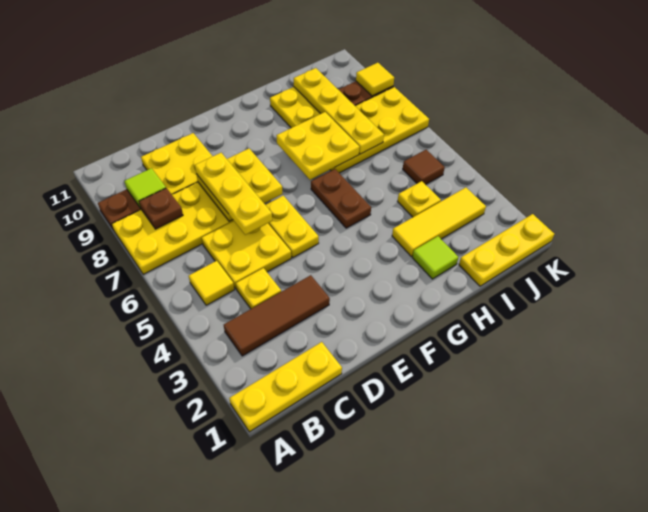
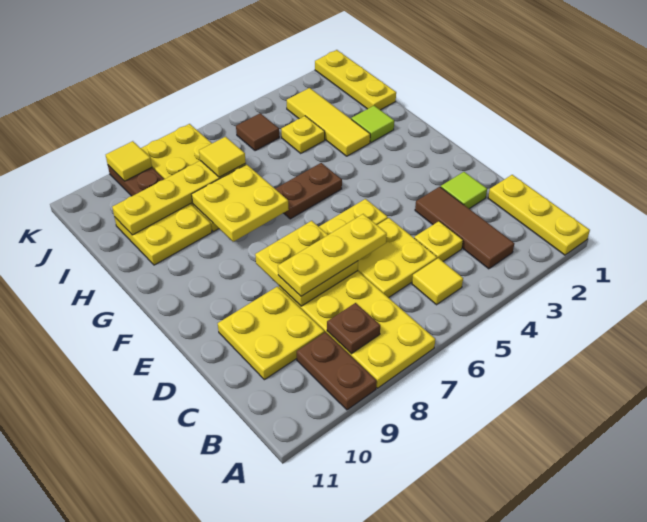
lime tile B9 level 2 -> lime tile D2 level 1
none -> yellow tile I7 level 3

